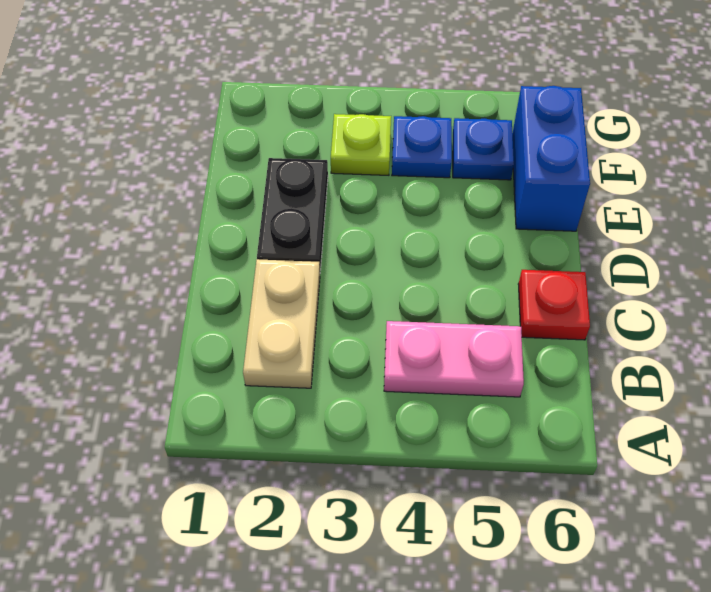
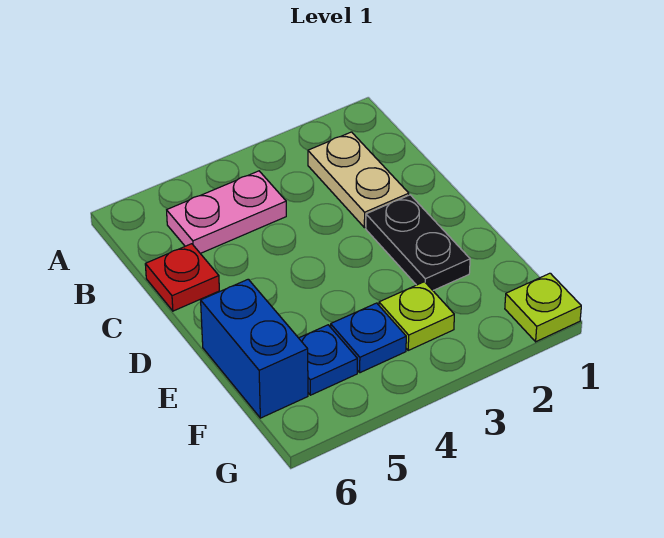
none -> lime plate G1 level 1

